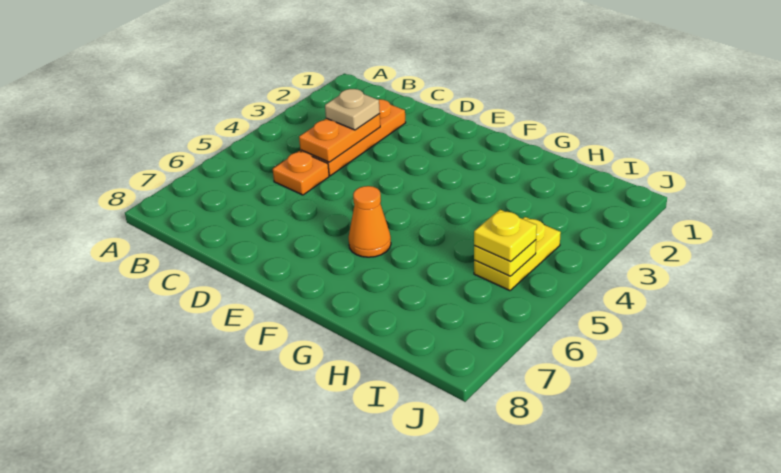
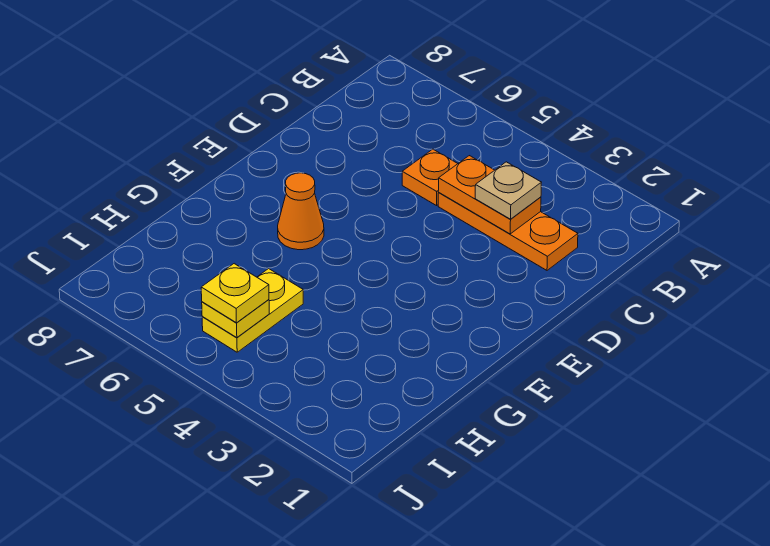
yellow plate I4:I5 level 1 -> yellow plate H5:I5 level 1

